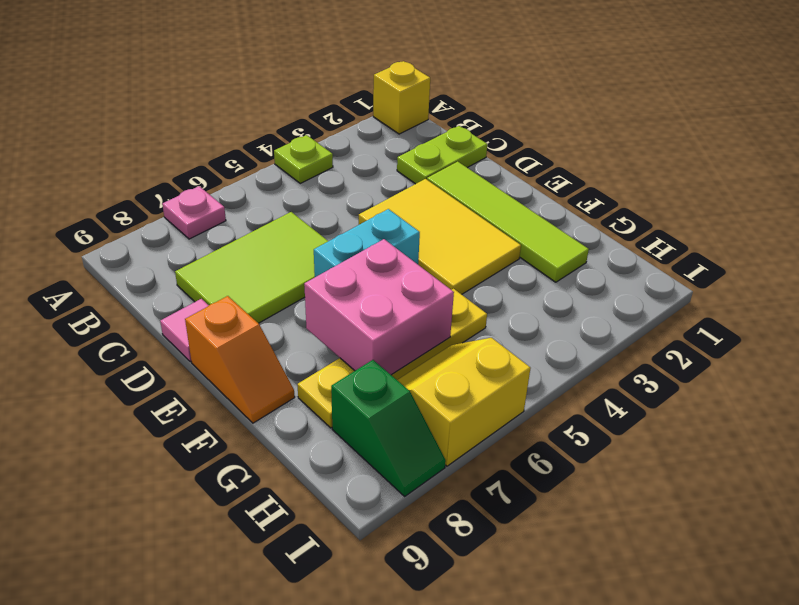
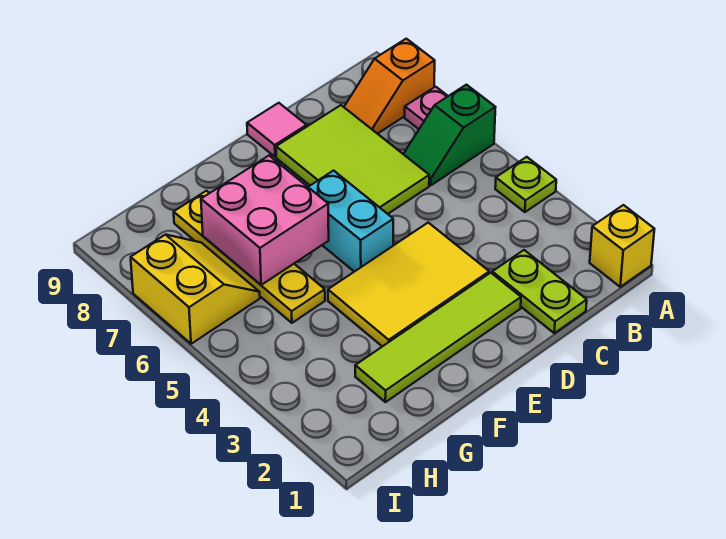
orange slope E9:F9 level 1 top E -> orange slope A8:B8 level 1 top A
green slope H8:I8 level 1 top H -> green slope A6:B6 level 1 top A

